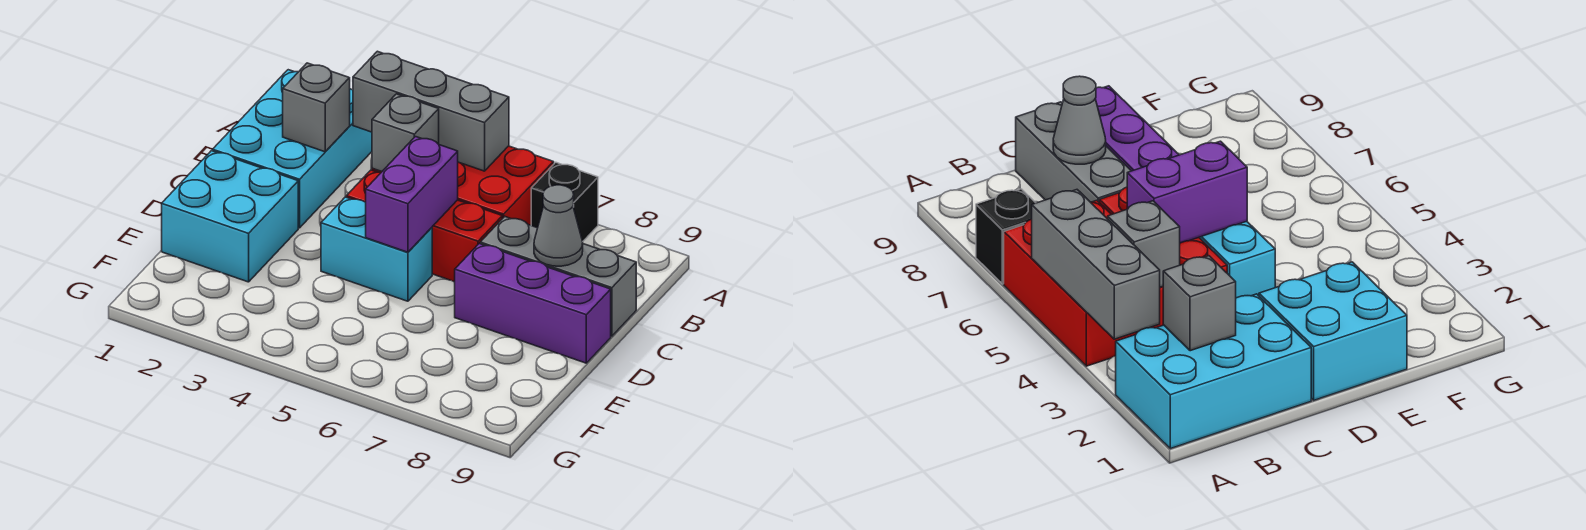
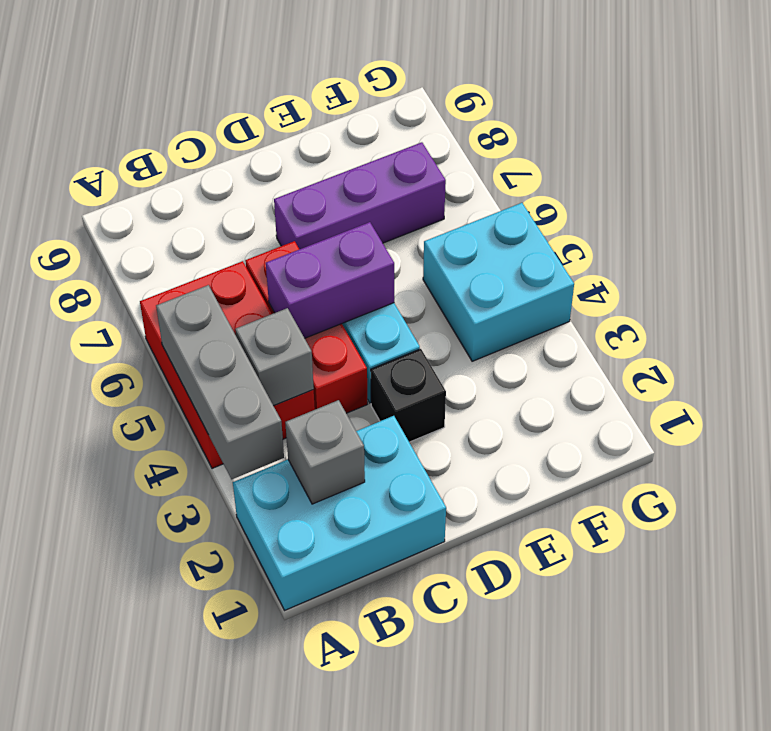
black brick A7 level 1 -> black brick D3 level 1
grey brick C7:C9 level 1 -> none
grey cone C8 level 2 -> none
cyan brick D1:E2 level 1 -> cyan brick F4:G5 level 1
purple brick D7:D9 level 1 -> purple brick D7:F7 level 1

